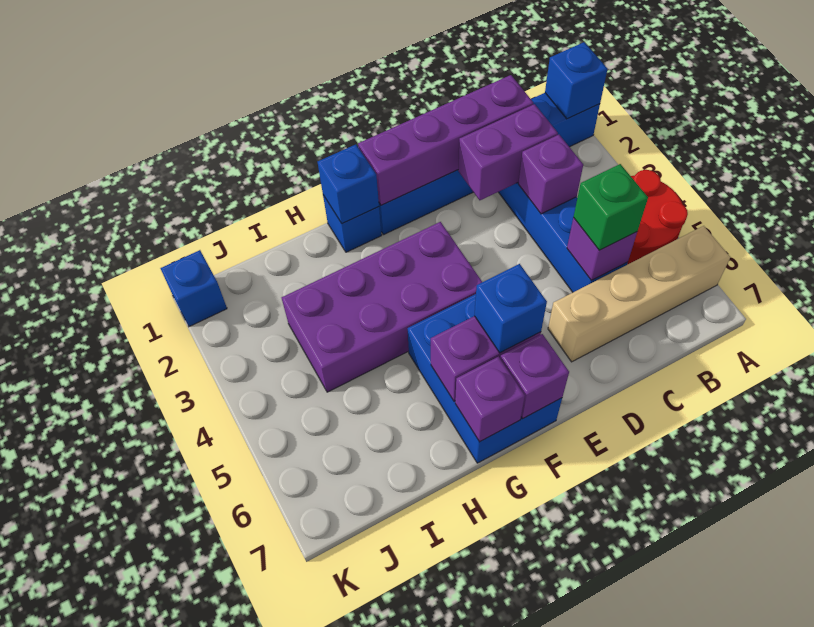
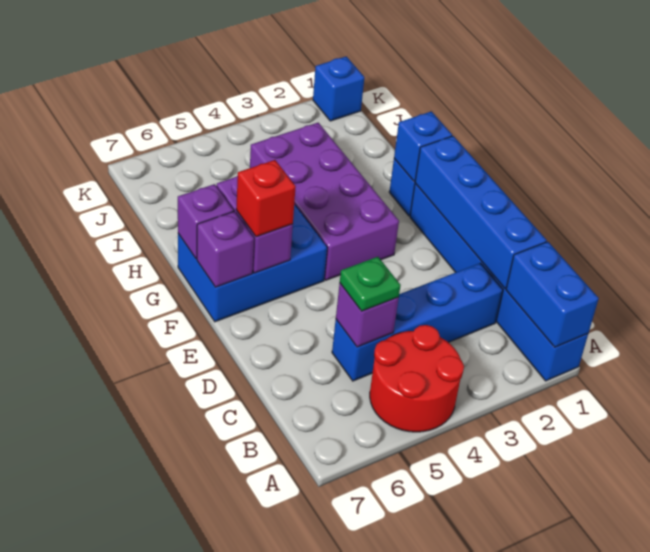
blue brick A1 level 2 -> blue brick A1:B1 level 2
tan brick A6:D6 level 1 -> none
purple brick C1:F1 level 2 -> blue brick C1:F1 level 2
purple brick C2:D2 level 2 -> none
purple brick C3 level 2 -> none
green brick C5 level 3 -> green plate C5 level 3
blue brick F6 level 3 -> red brick F6 level 3

